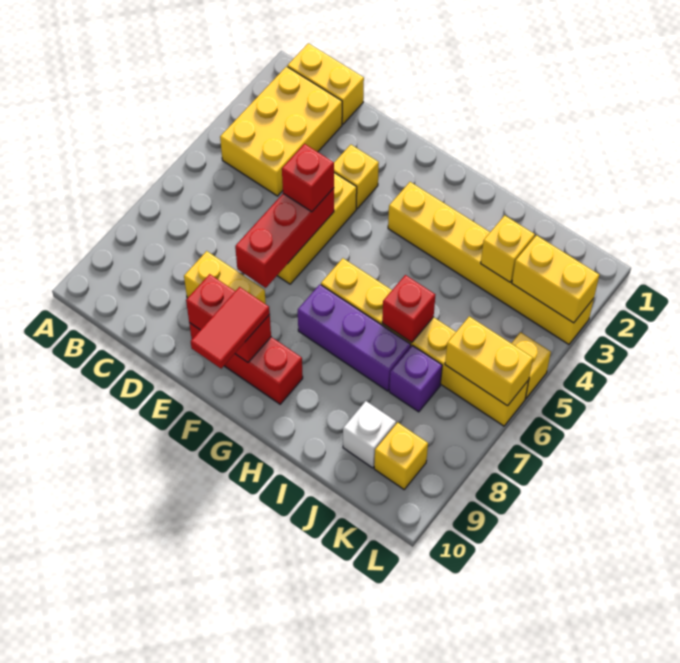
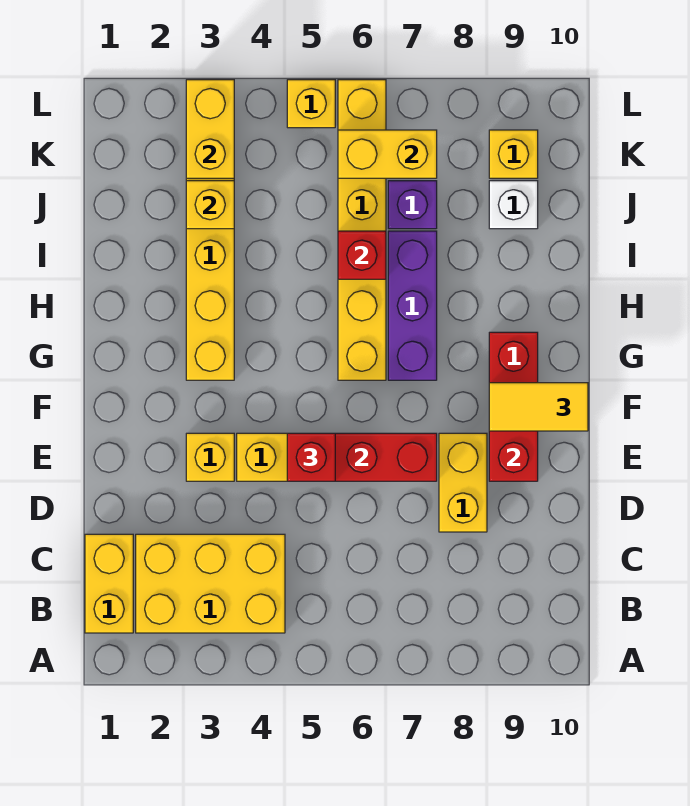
red tile F9:F10 level 3 -> yellow tile F9:F10 level 3
yellow brick K6:L6 level 2 -> yellow brick K6:K7 level 2

